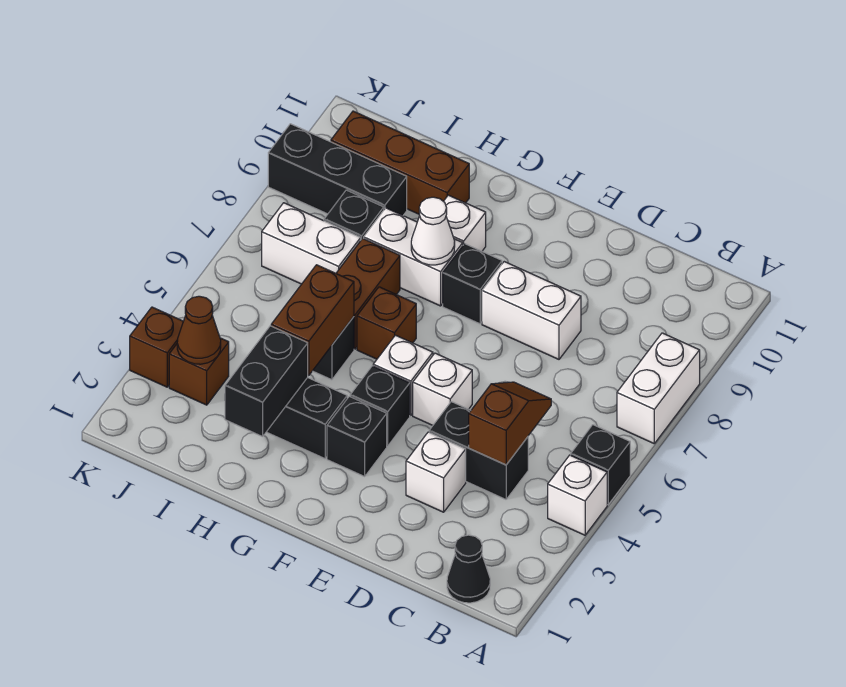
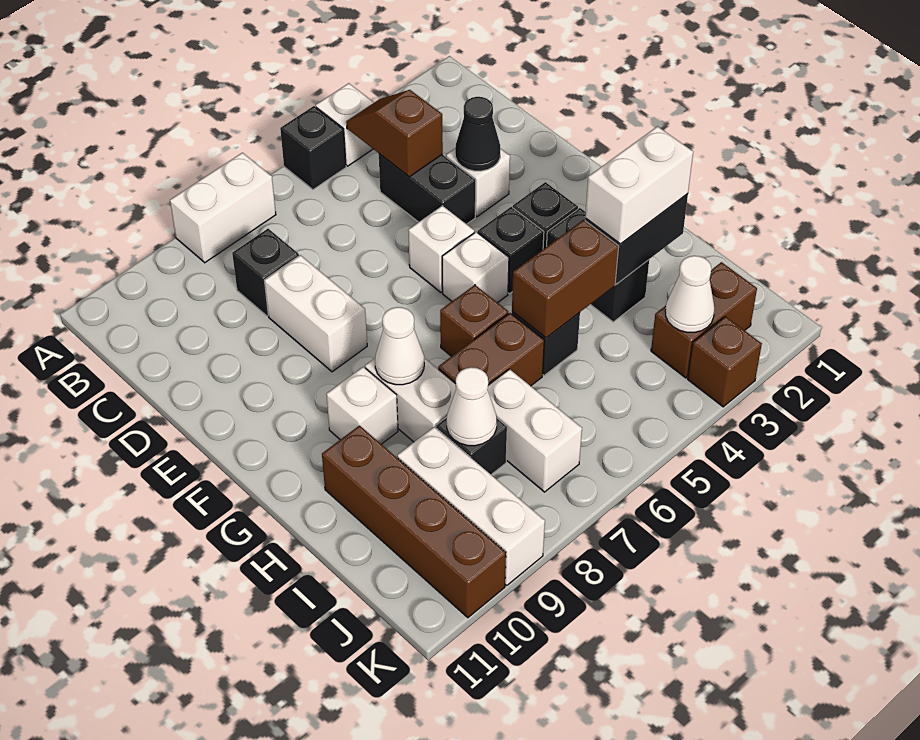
black cone B1 level 1 -> black cone D3 level 2
brown slope C4:C5 level 2 top 4 -> brown slope B4:C4 level 2 top C
black brick F8 level 1 -> black brick C8 level 1
none -> white brick H2:H3 level 3
brown brick H10:J10 level 1 -> brown brick H10:K10 level 1
none -> white cone I8 level 2
black brick I9:K9 level 1 -> white brick I9:K9 level 1
brown brick J3 level 1 -> brown brick J2:J3 level 1
brown cone J3 level 2 -> white cone J3 level 2

